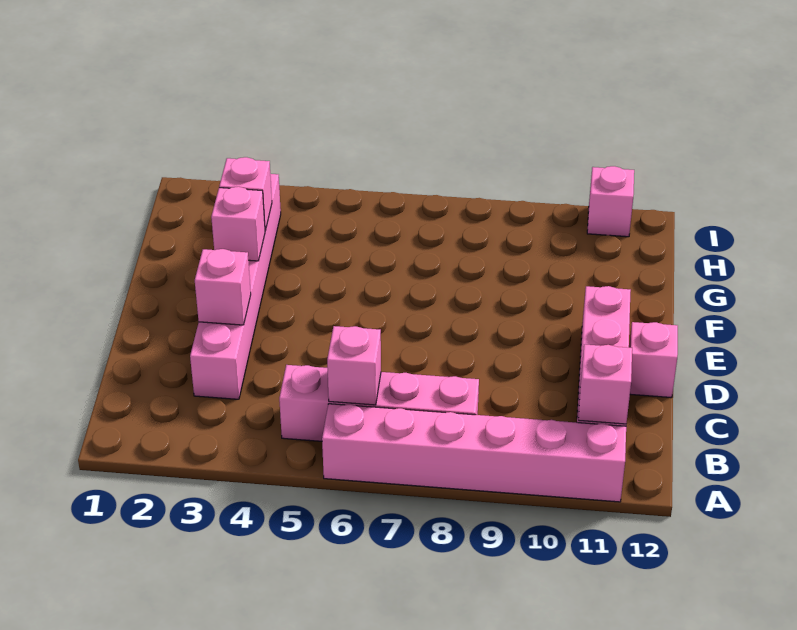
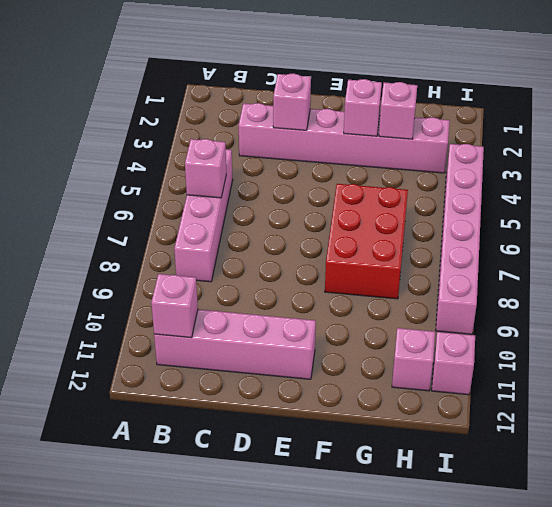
pink brick A6:A11 level 1 -> pink brick I4:I9 level 1
pink brick D12 level 1 -> pink brick H11 level 1
none -> red brick F6:G8 level 1

